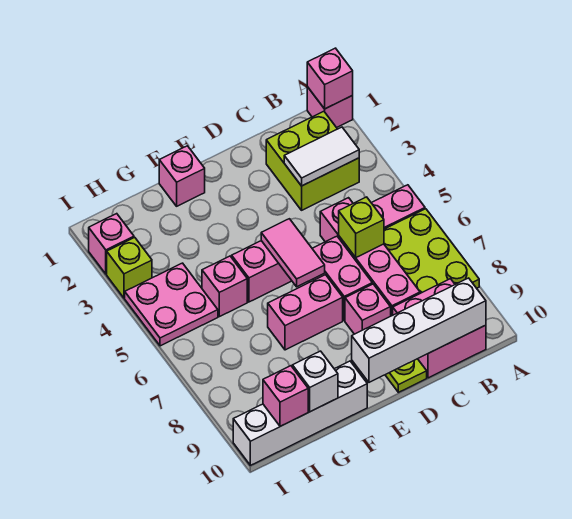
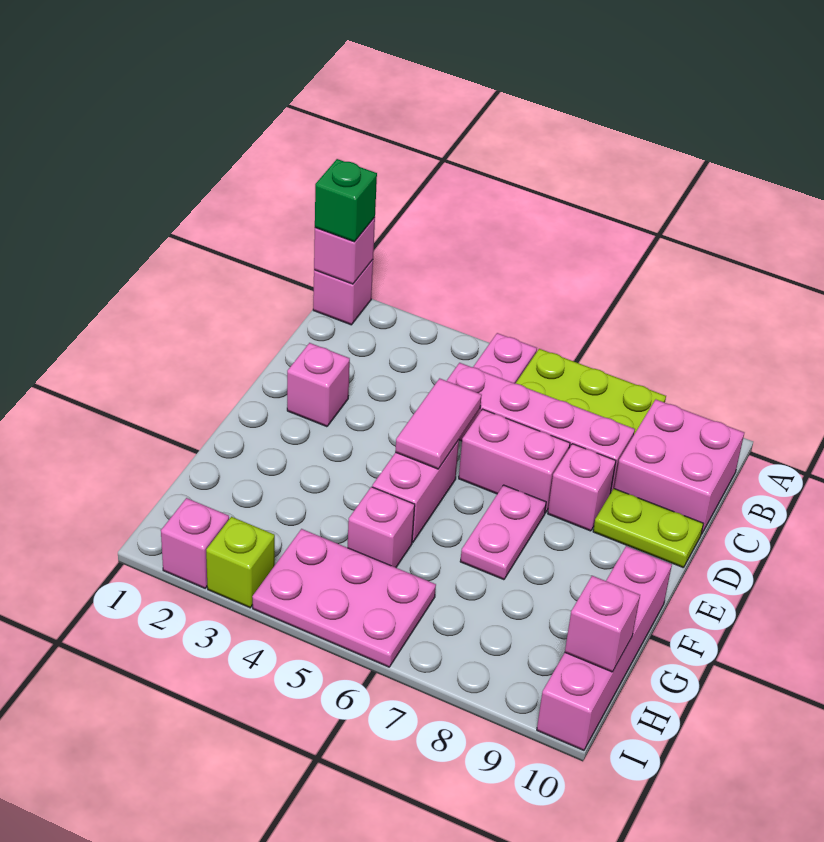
none -> green brick A1 level 3
lime brick B2:C3 level 1 -> none
white tile B3:C3 level 2 -> none
white brick B10:E10 level 2 -> none
lime brick C6 level 2 -> none
pink tile E5:E6 level 2 -> pink tile D5:E5 level 2
pink brick E7:F7 level 1 -> pink plate E7:F7 level 1
pink brick F1 level 1 -> pink brick D2 level 1
white brick F10:I10 level 1 -> pink brick F10:I10 level 1
white brick G10 level 2 -> none
pink plate H4:I5 level 1 -> pink plate H4:I6 level 1

